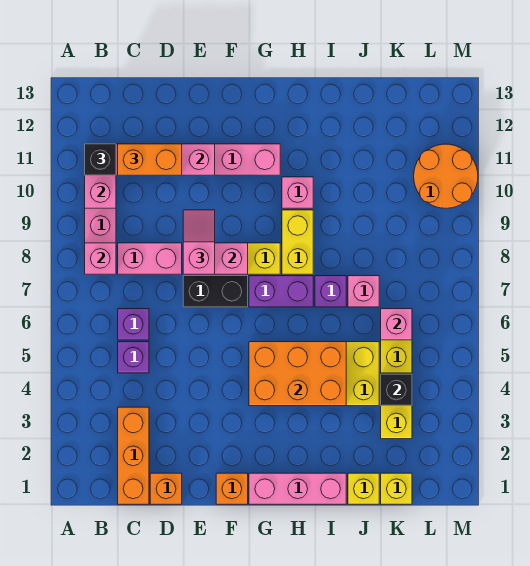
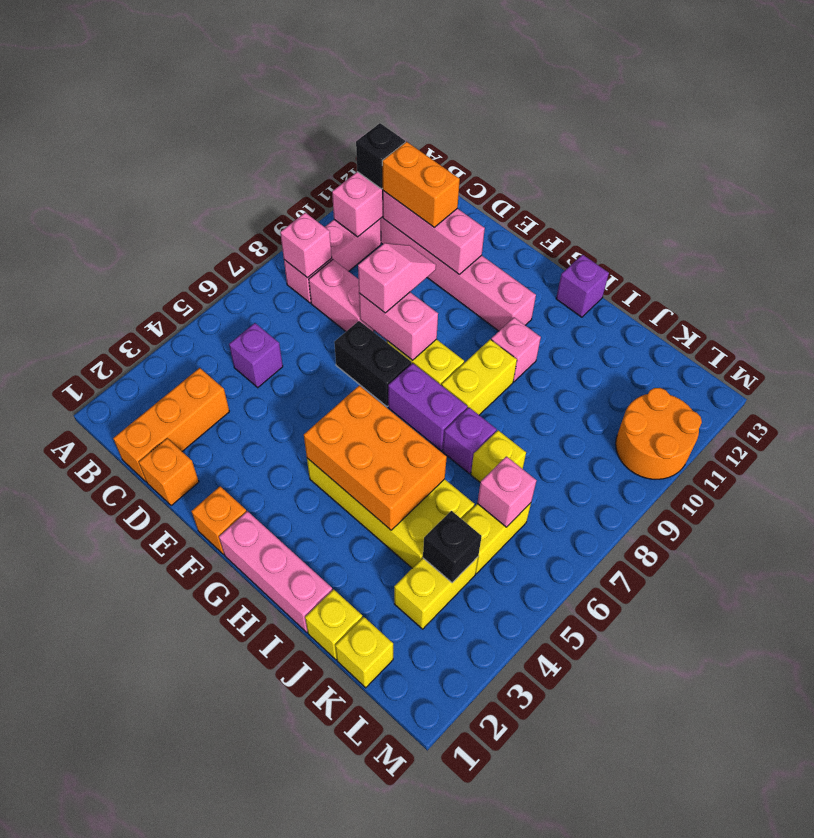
purple brick C6 level 1 -> purple brick H13 level 1
pink brick J7 level 1 -> yellow brick J7 level 1

